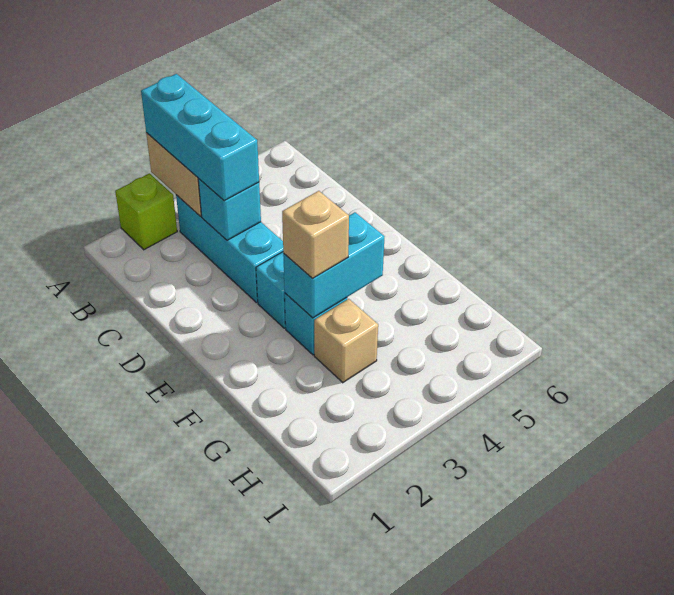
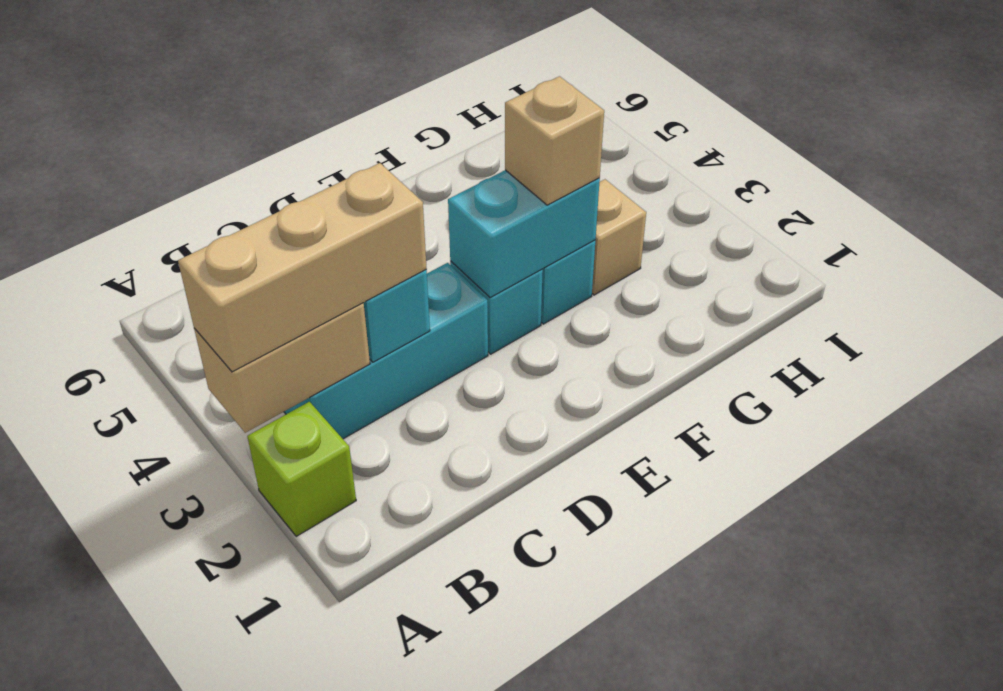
cyan brick A3:C3 level 3 -> tan brick A3:C3 level 3
cyan brick F3:F4 level 2 -> cyan brick E3:F3 level 2

